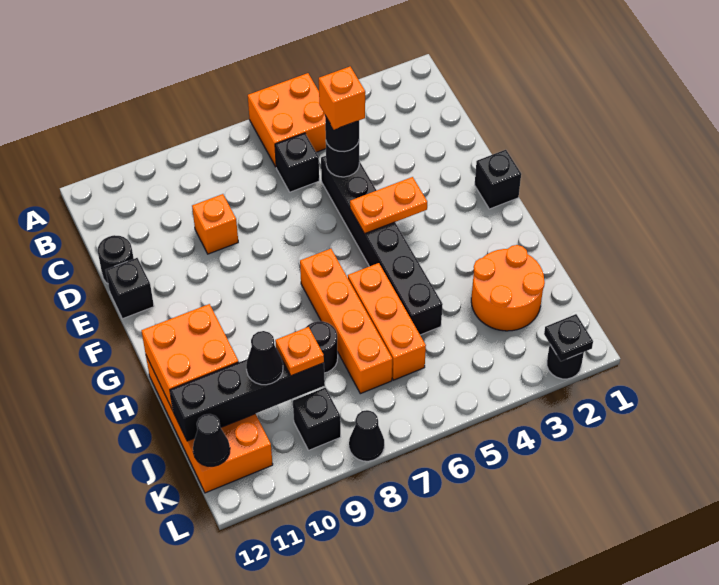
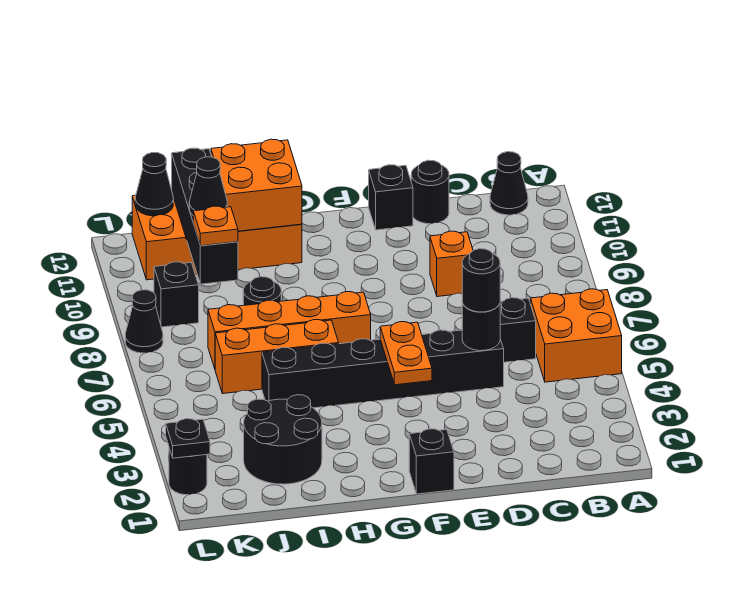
none -> black cone B12 level 1
orange brick D5 level 4 -> none
orange round brick I2:J3 level 1 -> black round brick I2:J3 level 1

